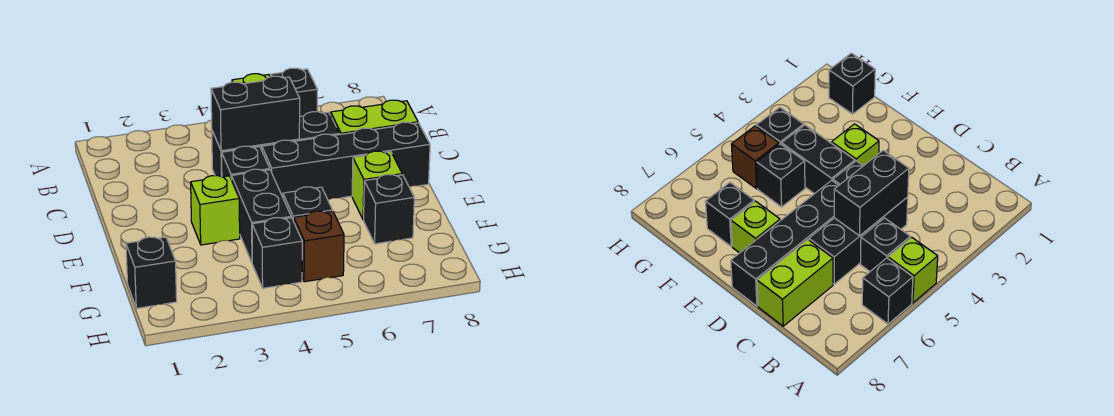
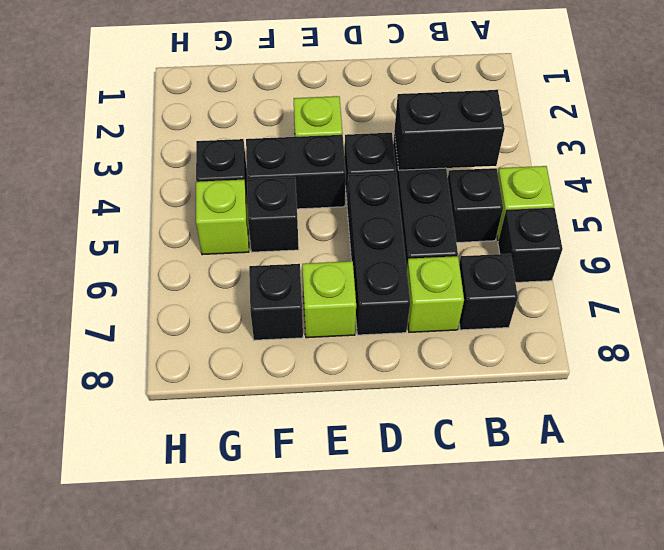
black brick C4:C5 level 2 -> black brick B4:C4 level 2
lime brick C7:C8 level 1 -> lime brick C7 level 1
black brick D5:D8 level 1 -> black brick D5:D7 level 1
black brick G1 level 1 -> black brick B7 level 1
brown brick G5 level 1 -> lime brick G5 level 1

